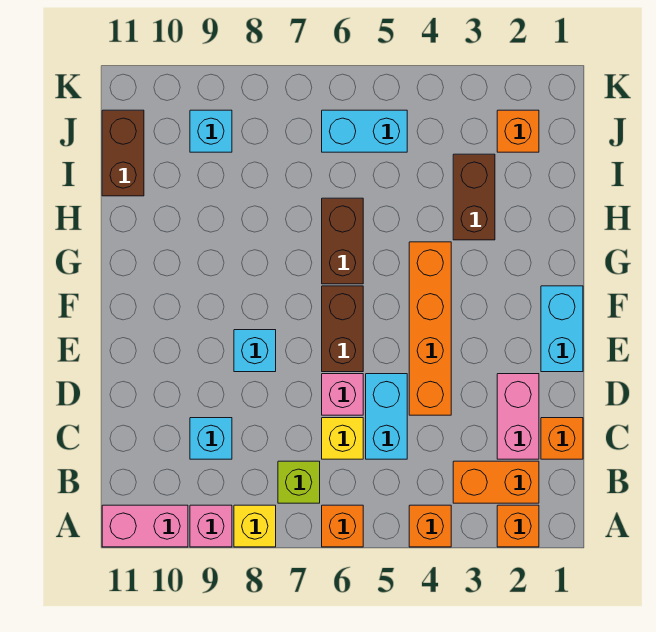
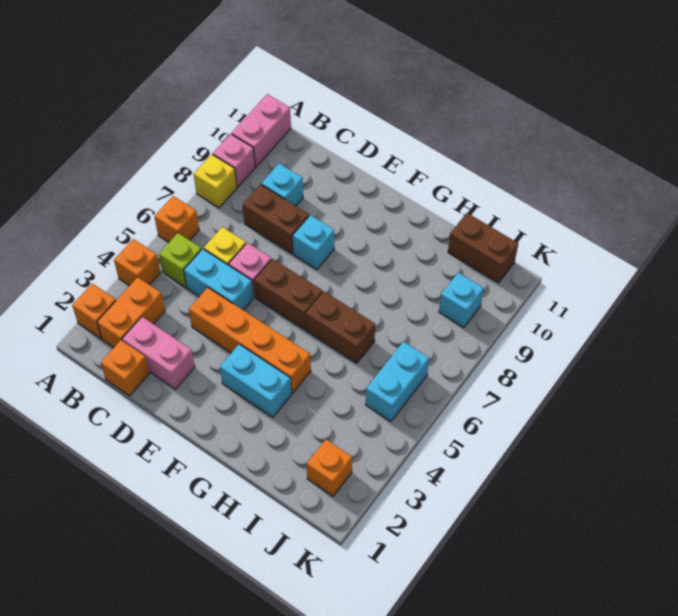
lime brick B7 level 1 -> lime brick B5 level 1
cyan brick E1:F1 level 1 -> cyan brick F3:G3 level 1
brown brick H3:I3 level 1 -> brown brick C8:D8 level 1

